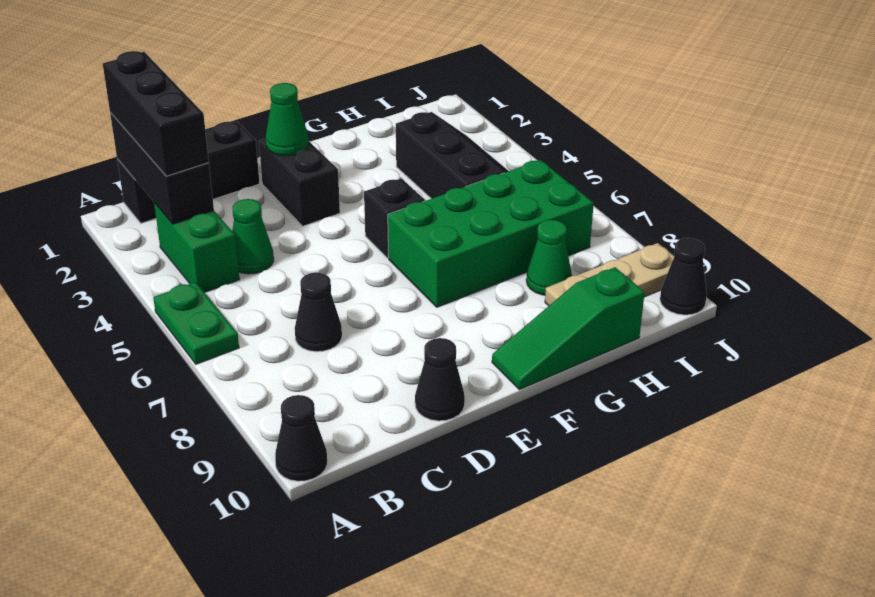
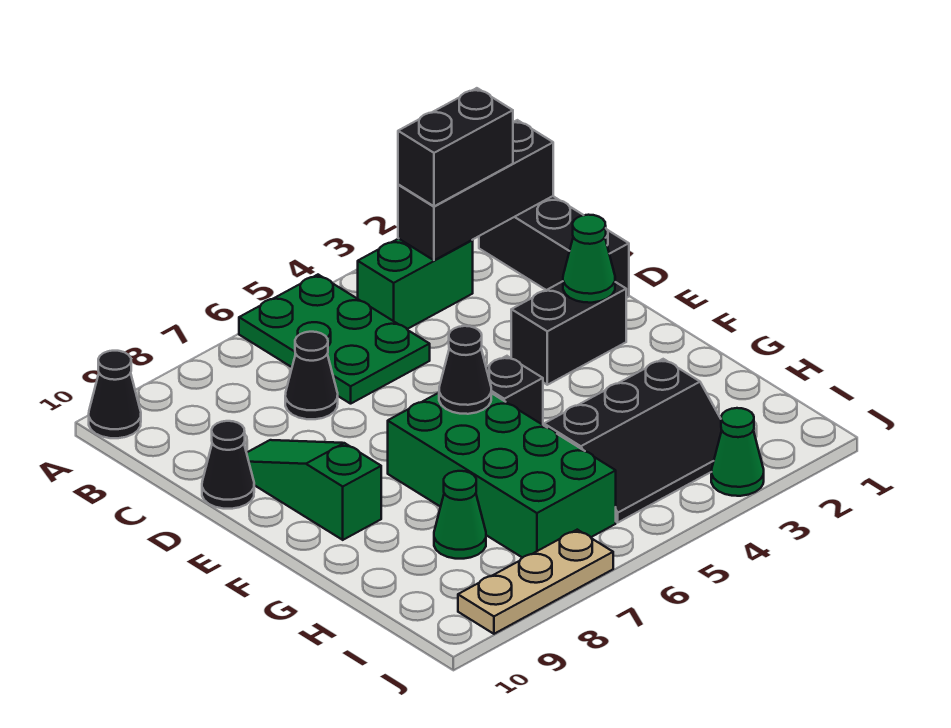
green plate A5:A6 level 1 -> green plate A5:C6 level 1
black brick B1:B3 level 3 -> black brick B2:B3 level 3
green cone C4 level 1 -> green cone J3 level 1
green slope F10:H10 level 1 top H -> green slope D9:F9 level 1 top F
tan plate H9:J9 level 1 -> tan plate J7:J9 level 1
black cone J10 level 1 -> black cone F6 level 2

